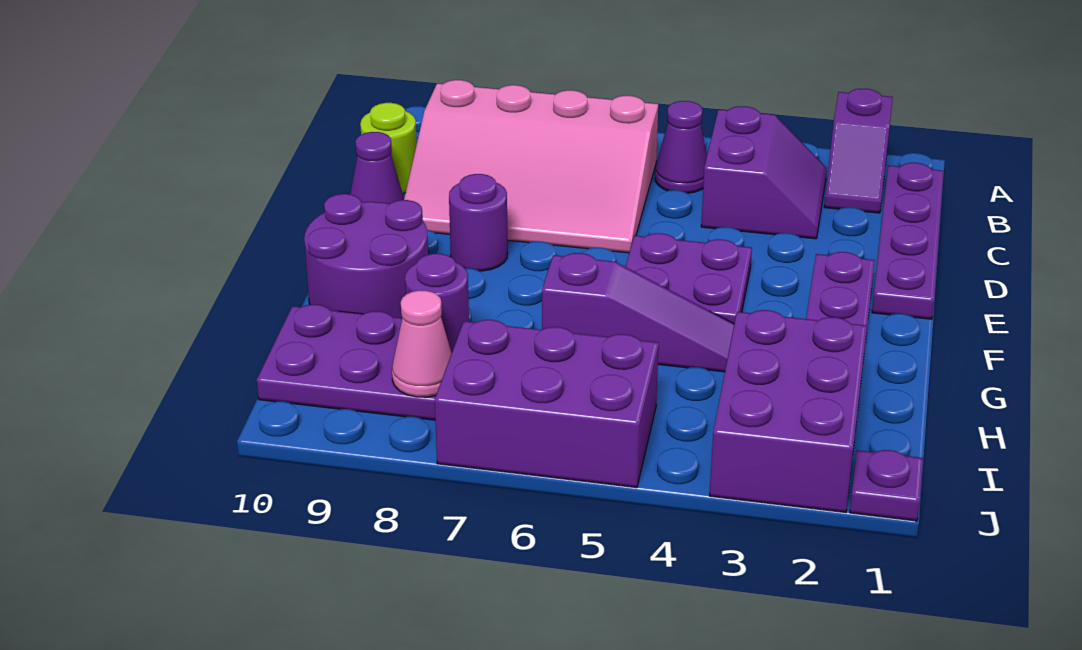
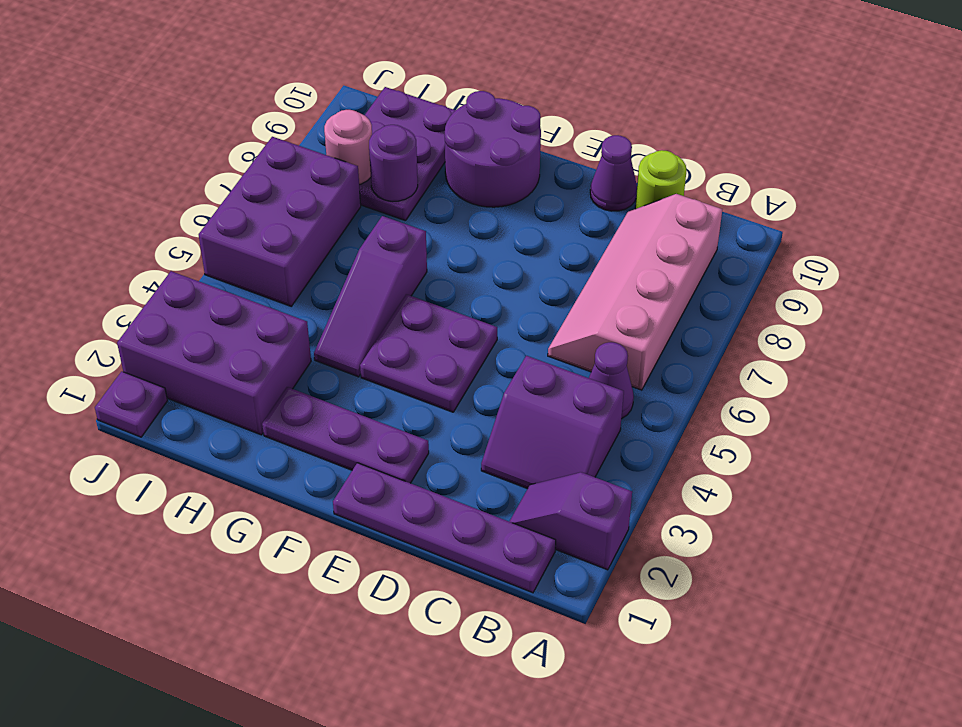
pink slope B6:D9 level 1 top B -> pink slope B6:C9 level 1 top B
purple round brick E8 level 1 -> none
pink cone I8 level 2 -> pink round brick I8 level 2

